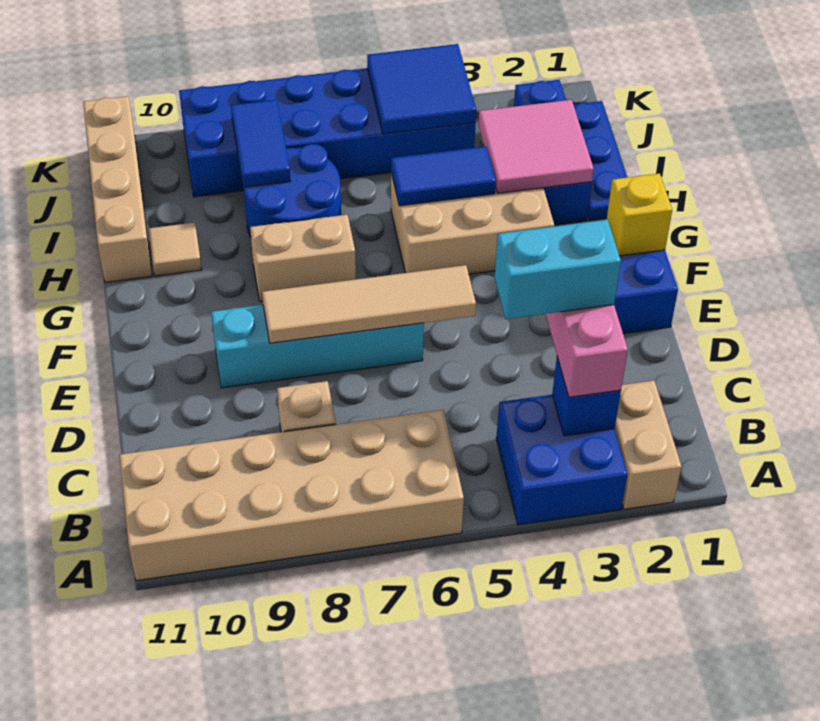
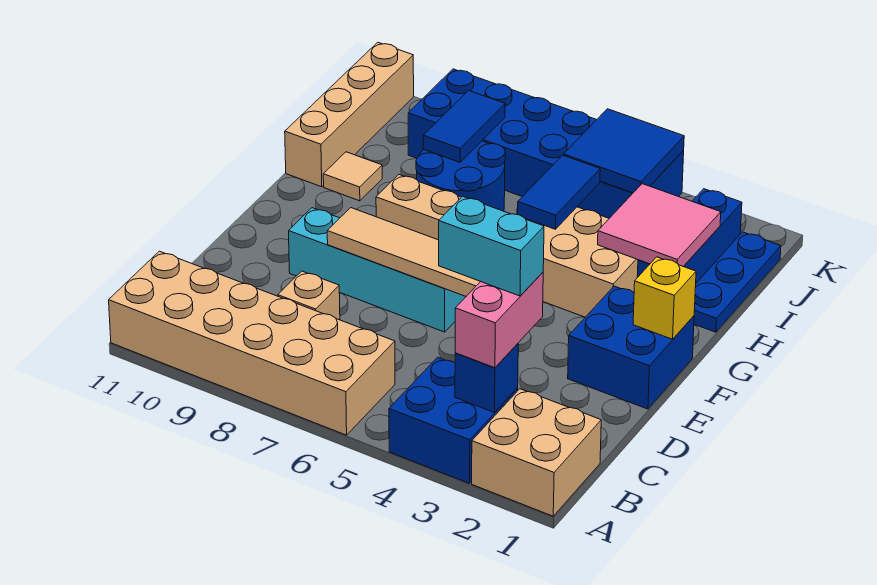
tan brick A2:B2 level 1 -> tan brick A1:B2 level 1
blue tile H4:H5 level 2 -> blue tile H5:I5 level 2

